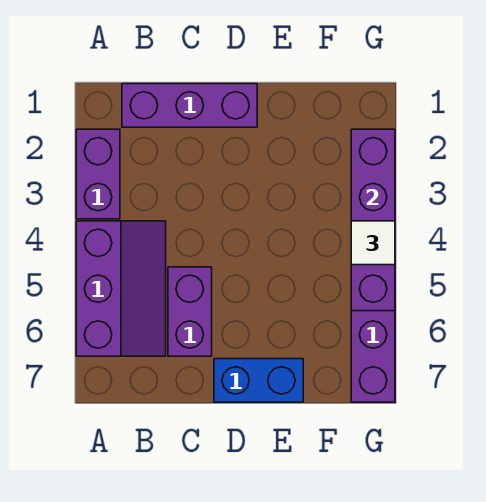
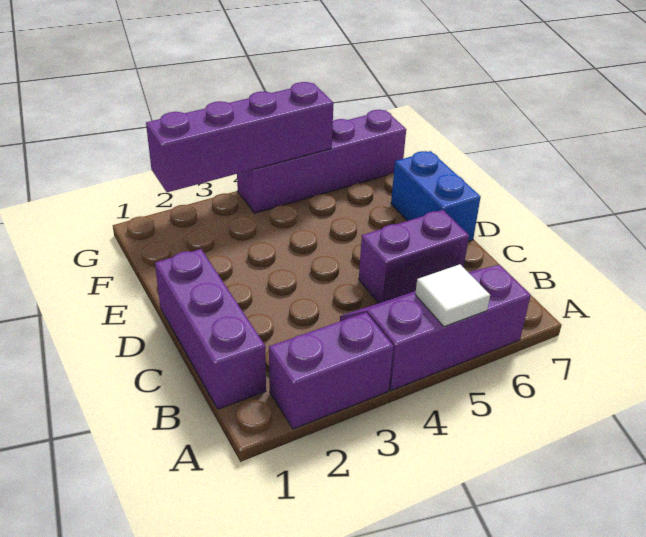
white tile G4 level 3 -> white tile A5 level 2

